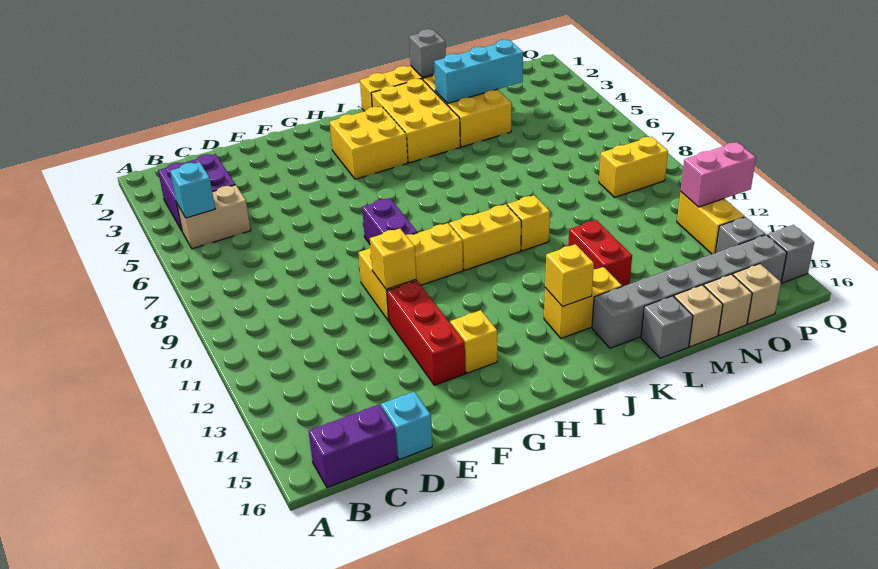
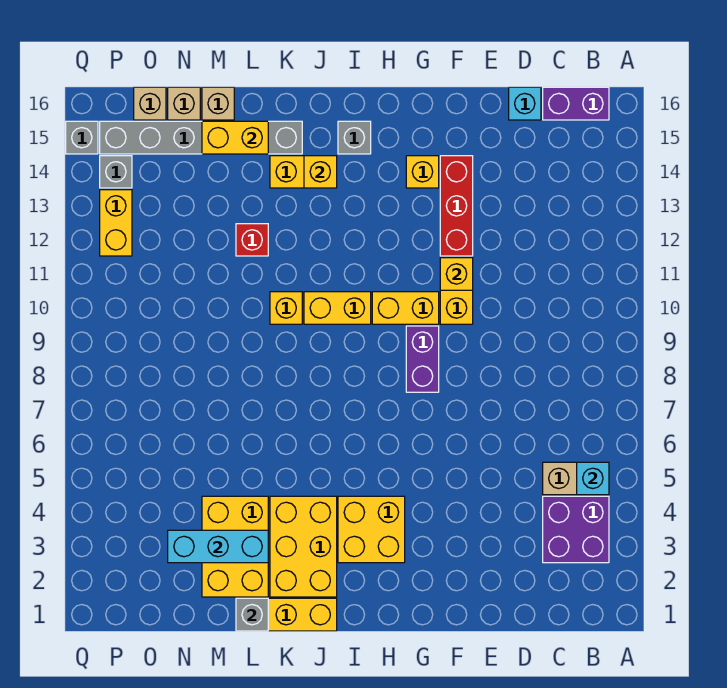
red brick L12:L13 level 1 -> red brick L12 level 1
grey brick L16 level 1 -> grey brick I15 level 1
yellow brick O9:P9 level 1 -> yellow brick L15:M15 level 2
pink brick P12:Q12 level 2 -> none

